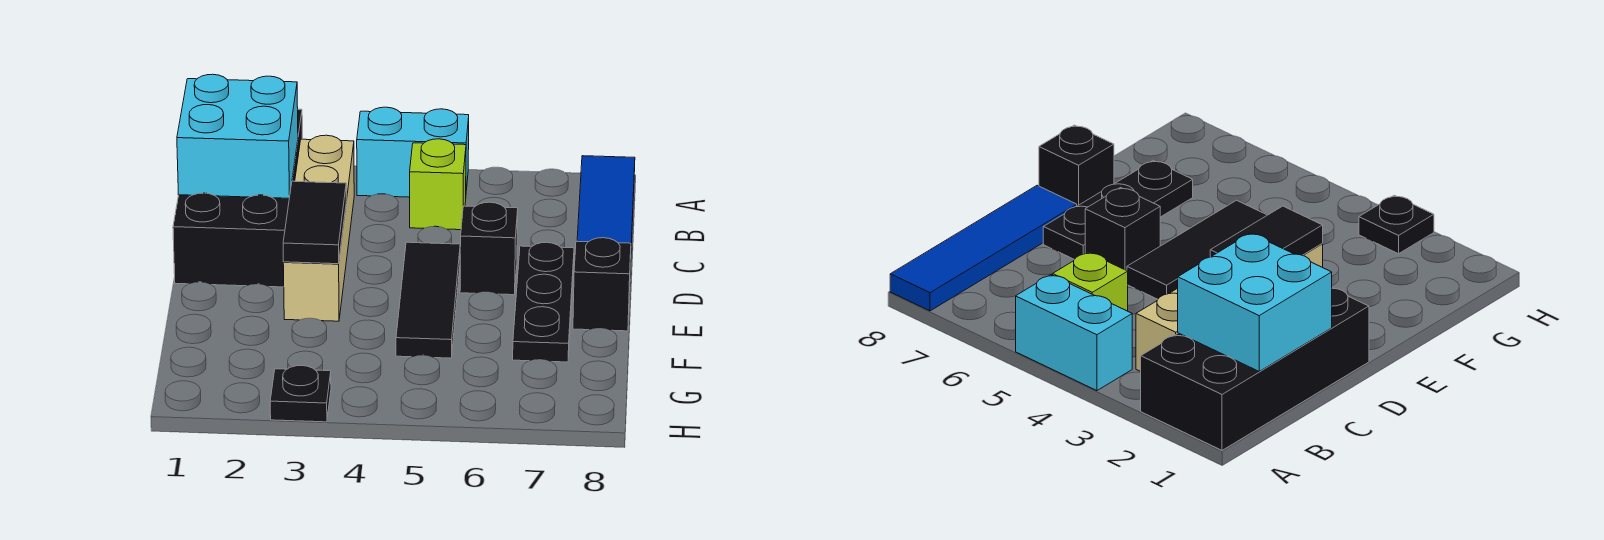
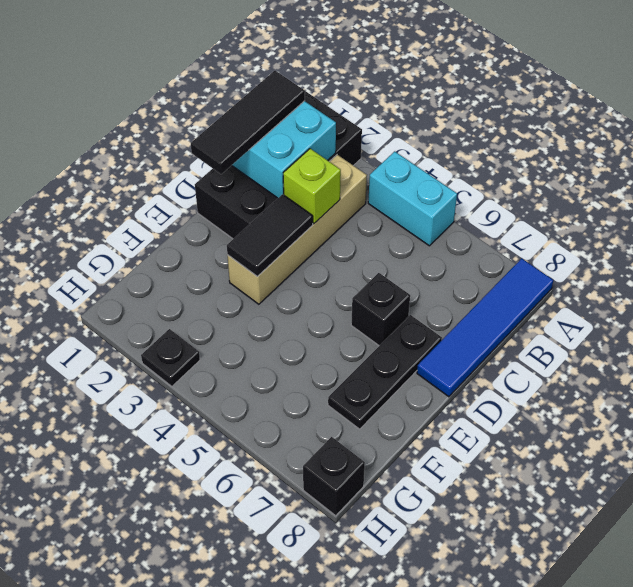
lime brick B5 level 1 -> lime brick C3 level 2
black tile D5:F5 level 1 -> black tile B1:D1 level 3
black brick E8 level 1 -> black brick H8 level 1

